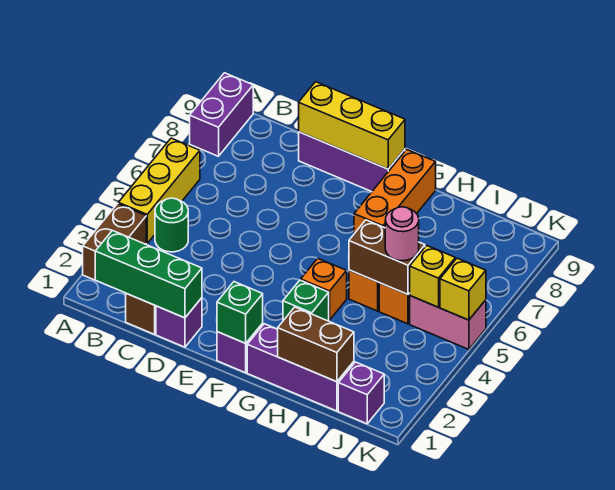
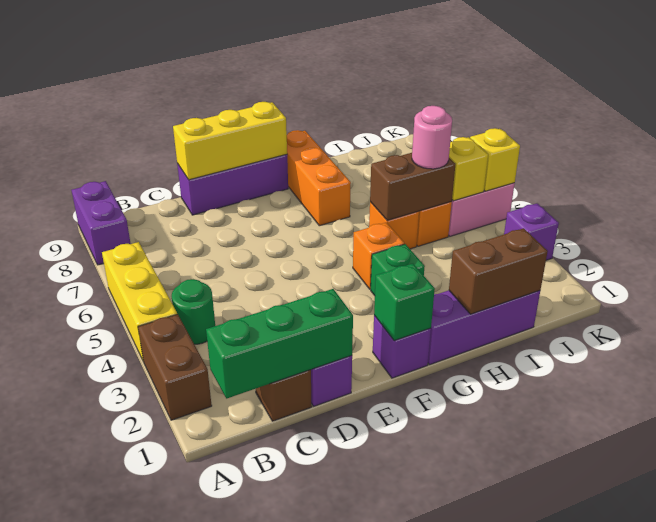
purple brick J1 level 1 -> purple brick K3 level 1

